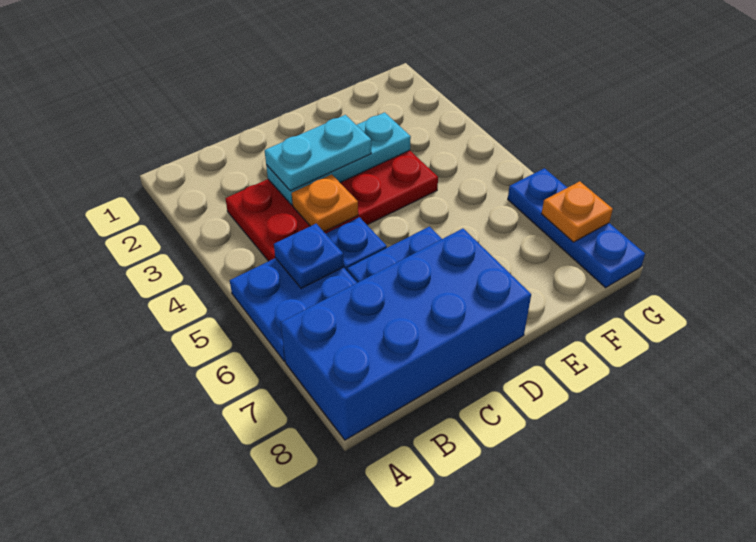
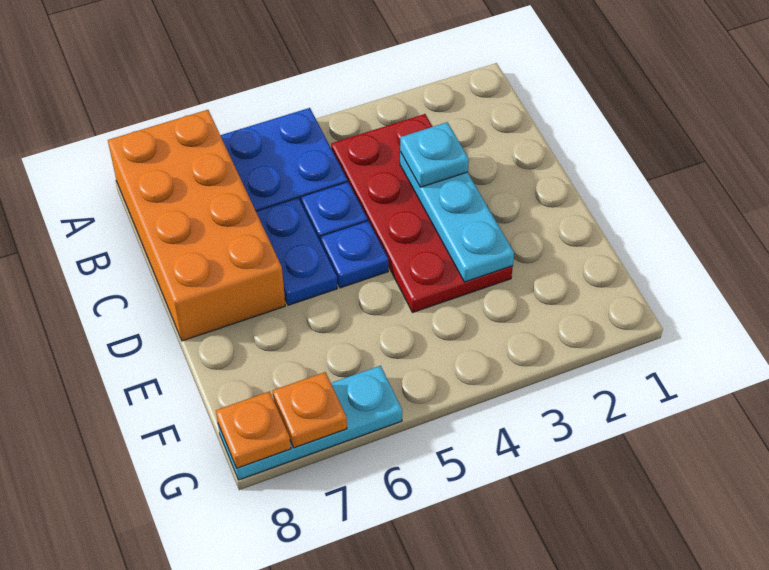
blue brick A7:D8 level 1 -> orange brick A7:D8 level 1
blue plate B5 level 2 -> blue plate D5 level 1
cyan plate C3:D3 level 3 -> cyan plate C3 level 3
orange plate C4 level 2 -> orange plate G8 level 2
blue plate G6:G8 level 1 -> cyan plate G6:G8 level 1

